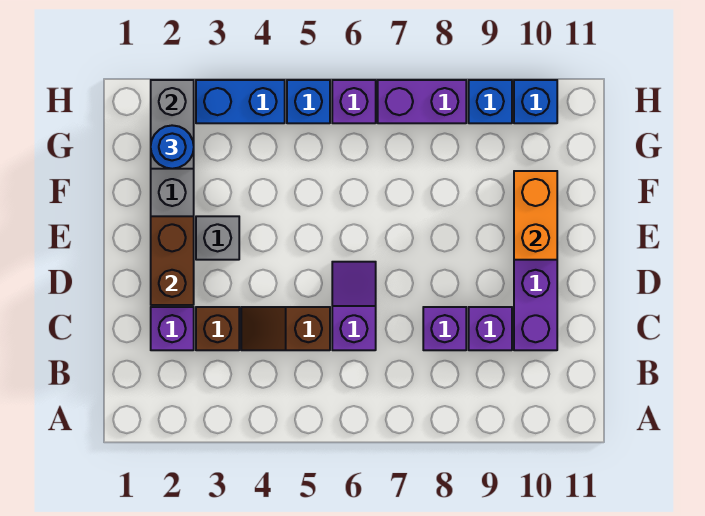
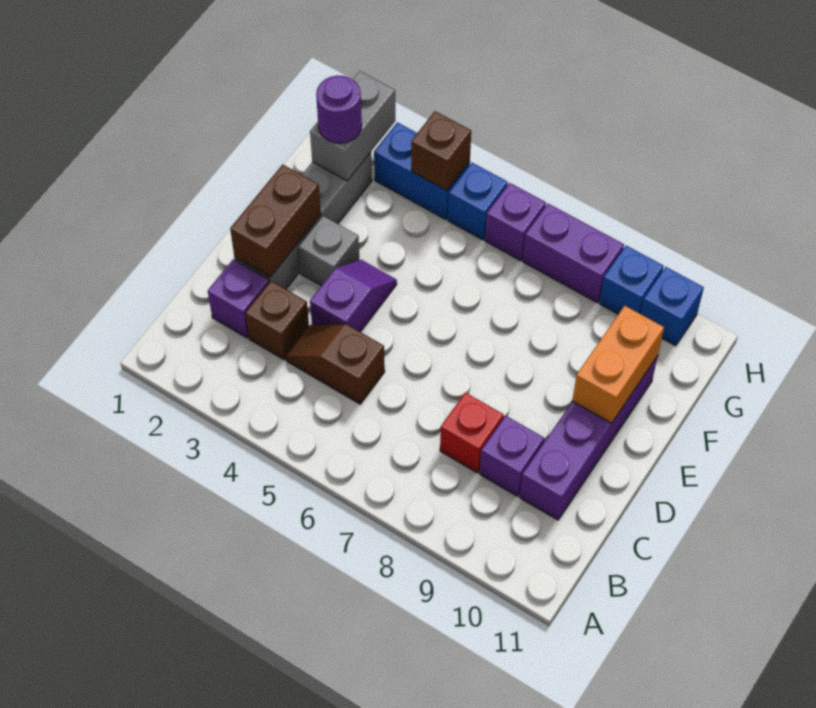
purple slope C6:D6 level 1 top C -> purple slope D4:E4 level 1 top D
purple brick C8 level 1 -> red brick C8 level 1
blue round brick G2 level 3 -> purple round brick G2 level 3
none -> brown brick H4 level 2

